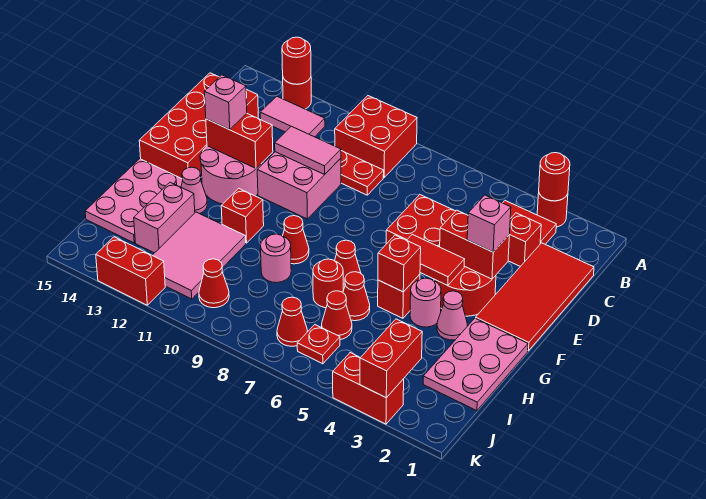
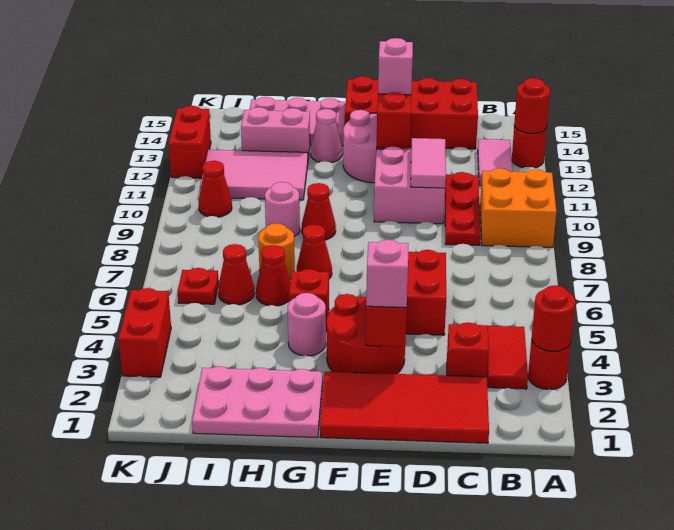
red brick A9:B10 level 1 -> orange brick A9:B10 level 1
red tile F4:F5 level 2 -> none
pink cone G3 level 1 -> none
red brick G5 level 2 -> none
red brick G11 level 1 -> none
red round brick H7 level 1 -> orange round brick H7 level 1
red brick J3:K3 level 2 -> none
red cone J7 level 1 -> none

